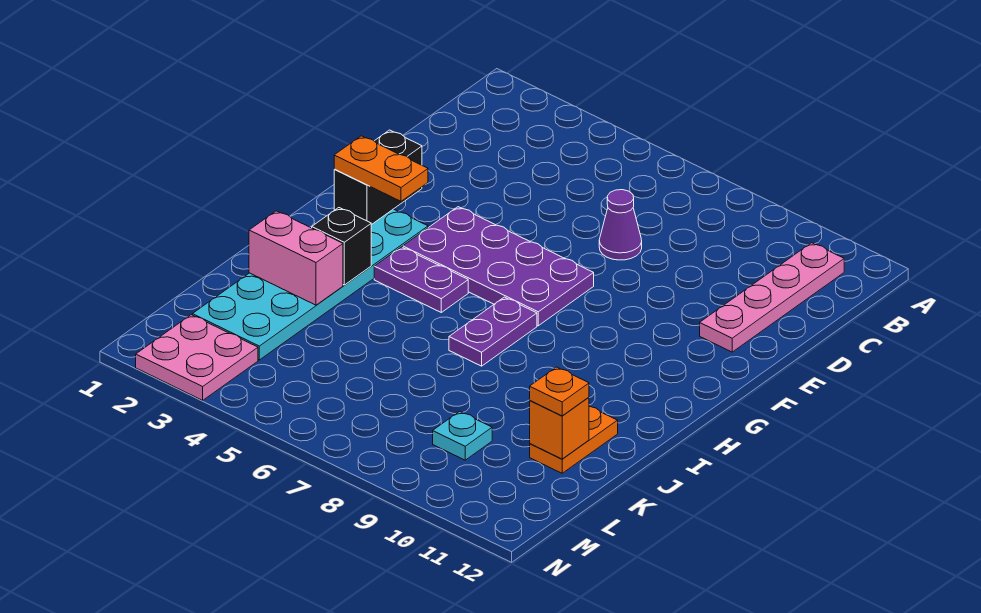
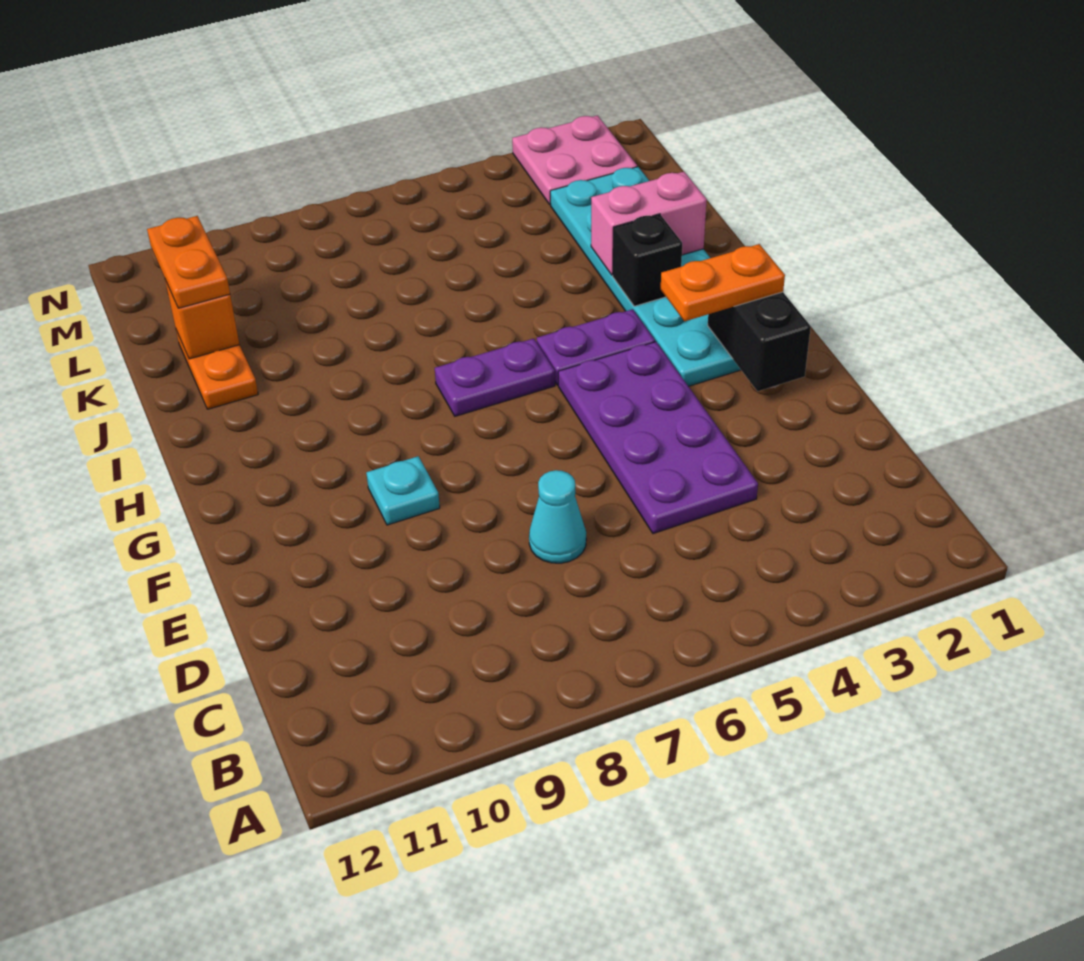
pink plate B11:E11 level 1 -> none
purple cone D7 level 1 -> cyan cone D7 level 1
purple plate F4:G7 level 1 -> purple plate D4:G5 level 1
purple plate H7:I7 level 1 -> purple plate H6:H7 level 1
orange plate K11 level 3 -> orange plate K11:L11 level 3
cyan plate L9 level 1 -> cyan plate F9 level 1

